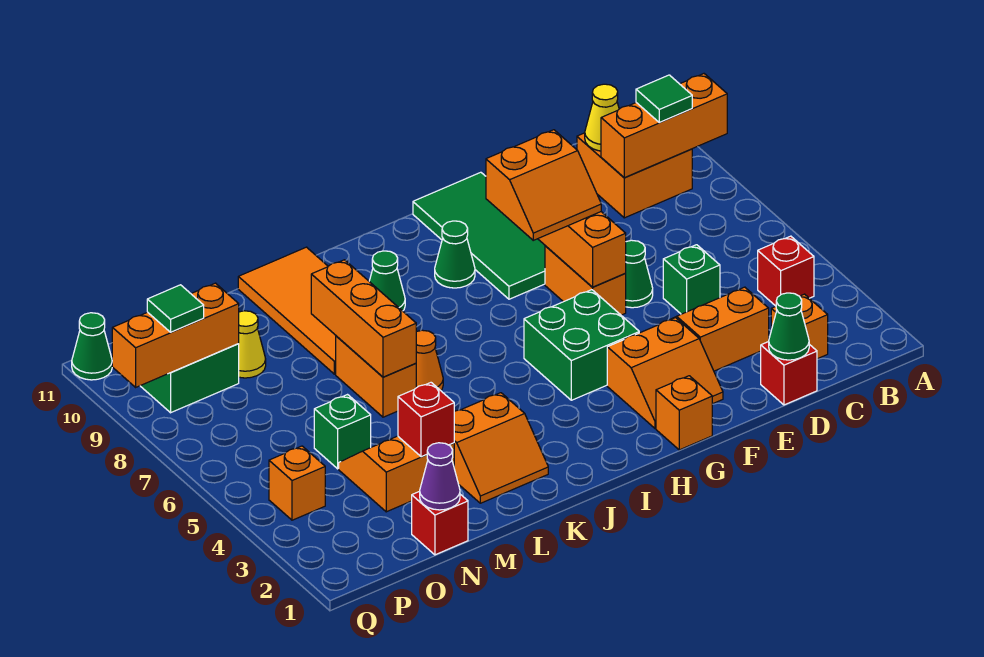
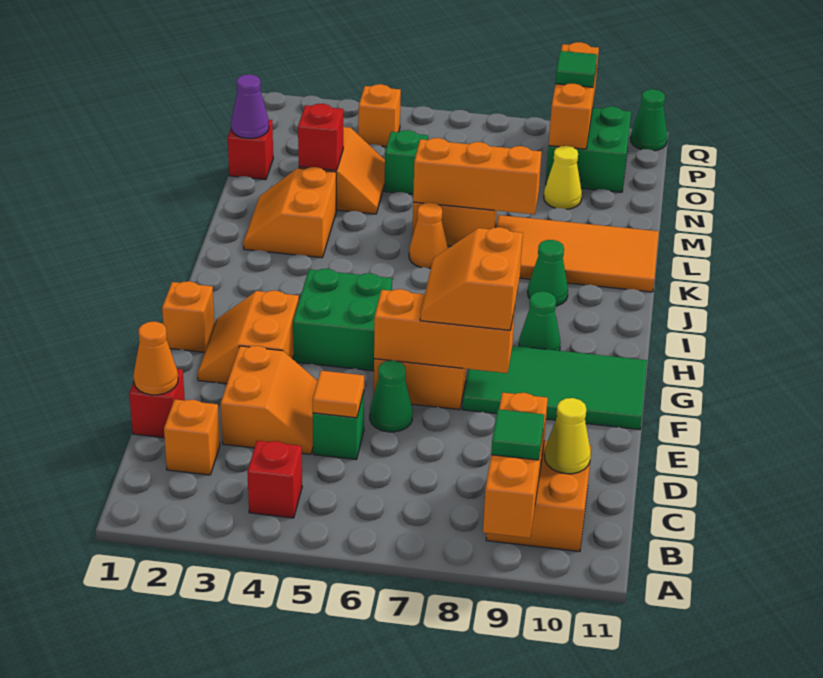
green cone D1 level 2 -> orange cone D1 level 2
none -> orange tile D5 level 2

